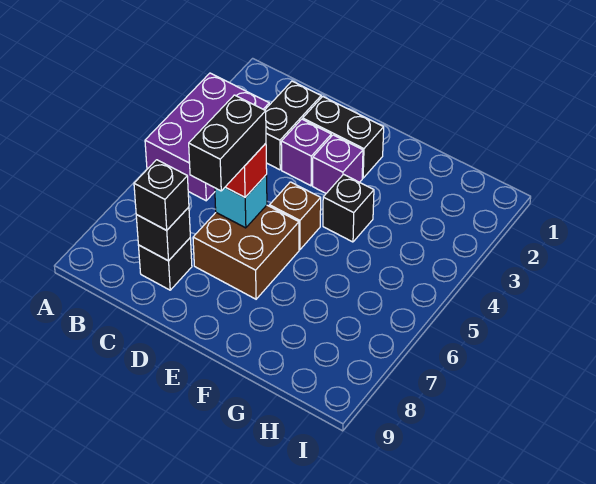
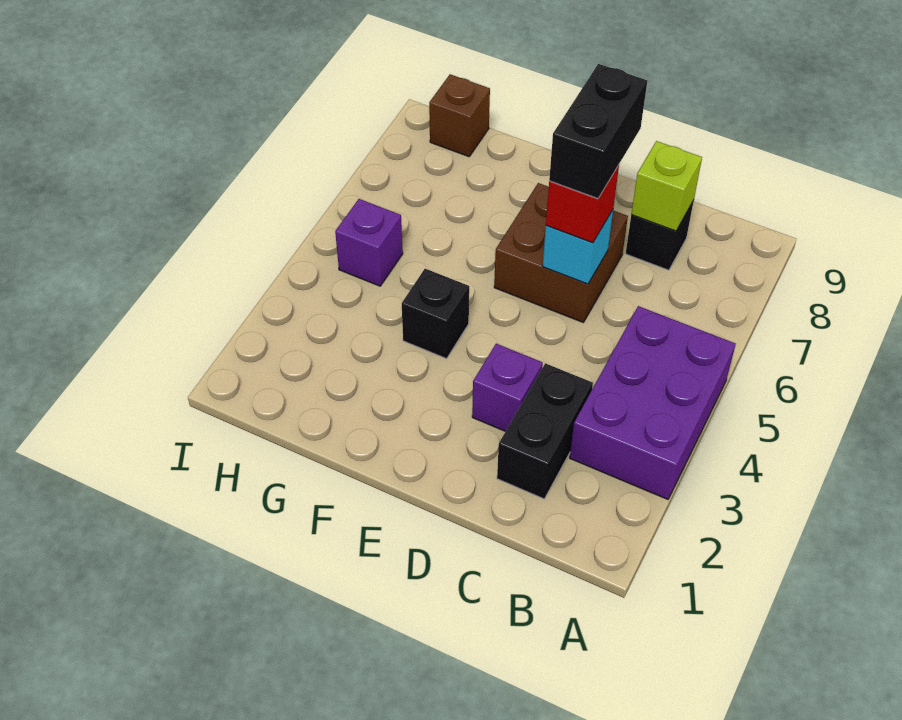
black brick C8 level 2 -> lime brick C8 level 2
black brick C8 level 3 -> none
black brick D2:E2 level 1 -> none
purple brick E3 level 1 -> purple brick H5 level 1
brown brick E5 level 1 -> brown brick H9 level 1

